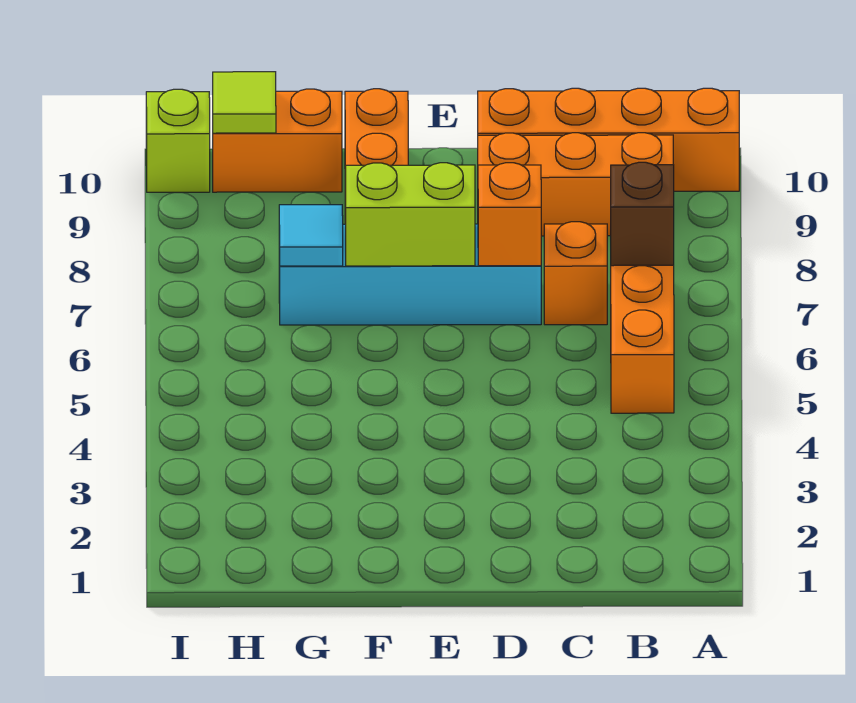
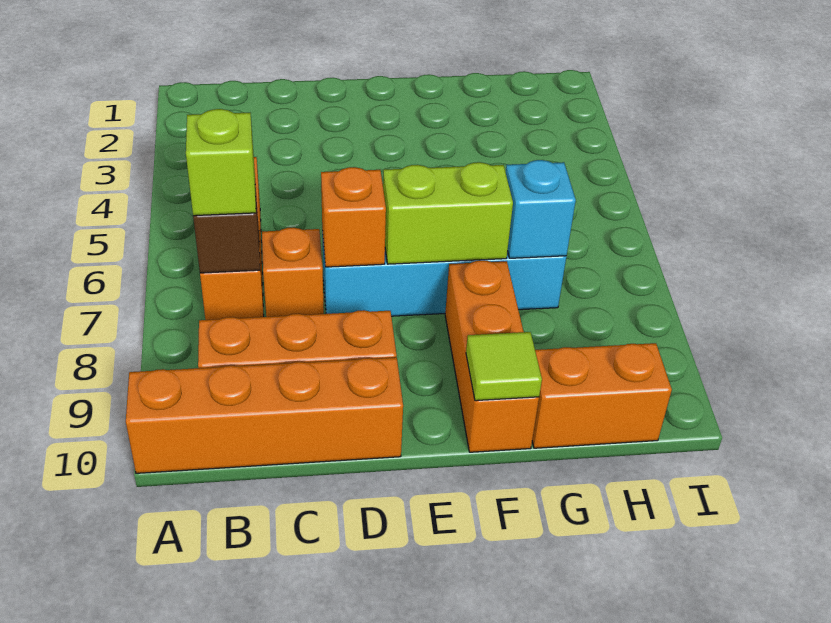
cyan tile G7 level 2 -> cyan brick G7 level 2
lime tile H10 level 2 -> lime tile F10 level 2
lime brick I10 level 1 -> lime brick B7 level 3

